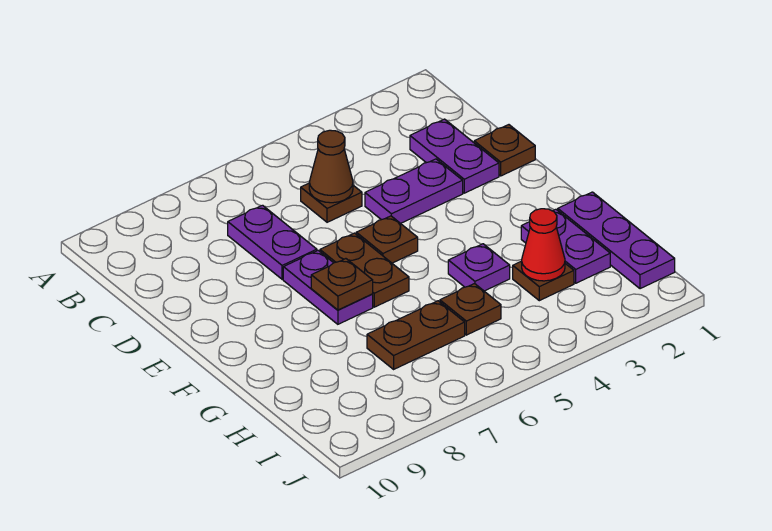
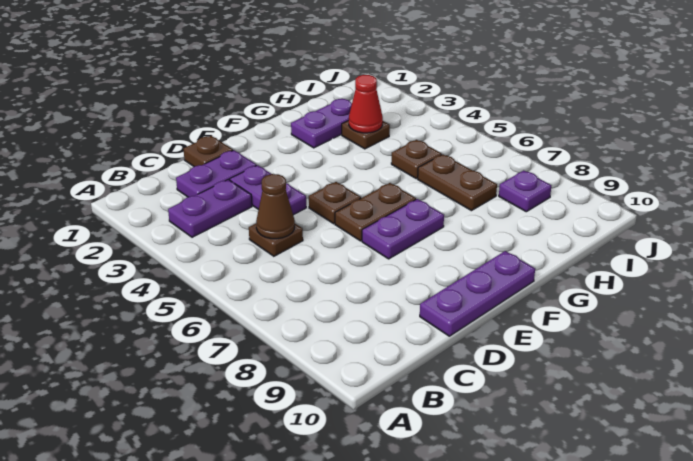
purple plate C7:D7 level 1 -> purple plate B3:C3 level 1
brown plate F7 level 2 -> none
purple plate G1:I1 level 1 -> purple plate D10:F10 level 1
purple plate G4 level 1 -> purple plate I8 level 1

